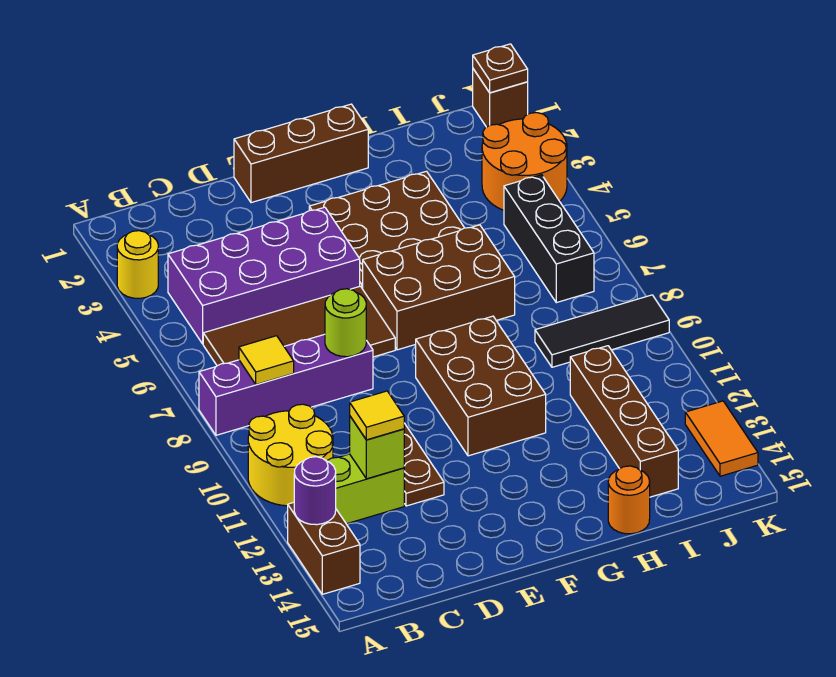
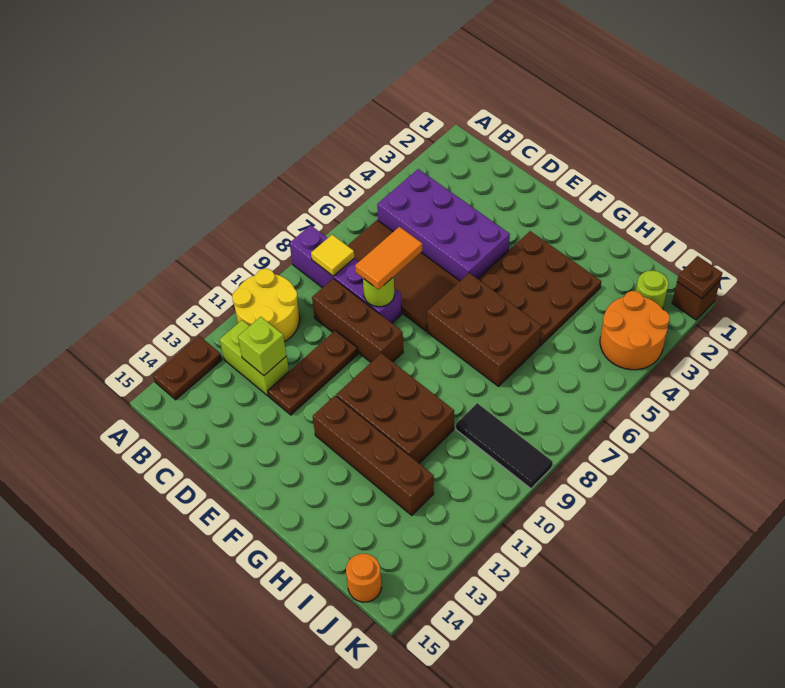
yellow round brick A3 level 1 -> none
brown brick A13:A14 level 1 -> brown plate A13:A14 level 1
purple round brick A13 level 2 -> none
yellow tile C12 level 3 -> none
brown brick E1:G1 level 1 -> brown brick C9:E9 level 1
brown brick F9:G11 level 1 -> brown brick F10:H11 level 1
orange round brick H15 level 1 -> orange round brick J15 level 1
brown brick I11:I14 level 1 -> brown brick F12:I12 level 1
none -> lime round brick J2 level 1
black brick J5:J7 level 1 -> none
orange tile K13:K14 level 1 -> orange tile D7:D8 level 3

